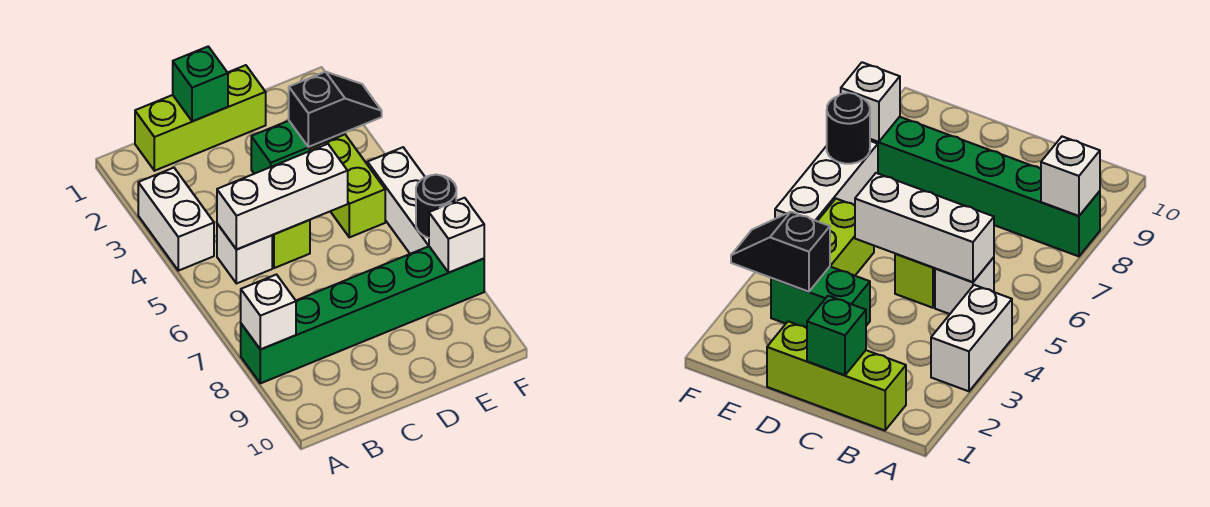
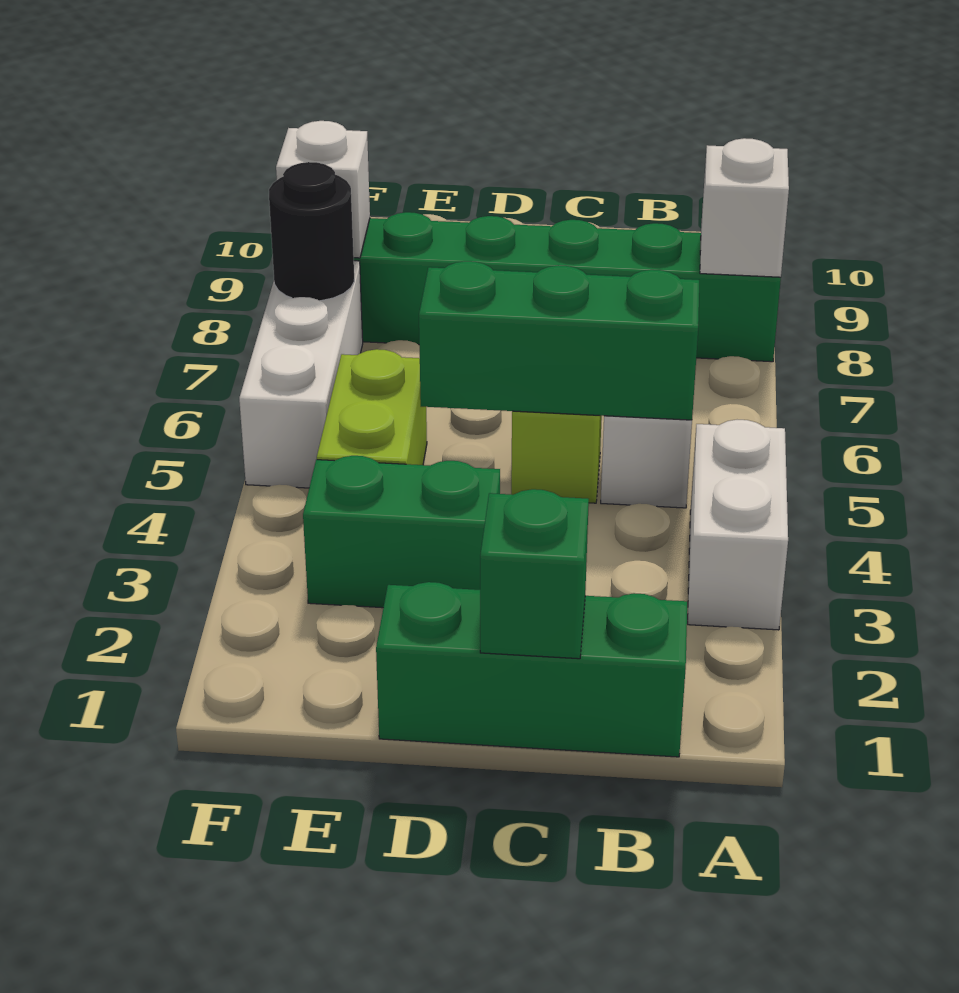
lime brick B1:D1 level 1 -> green brick B1:D1 level 1
white brick B5:D5 level 2 -> green brick B5:D5 level 2
black slope E3:F3 level 2 top E -> none

